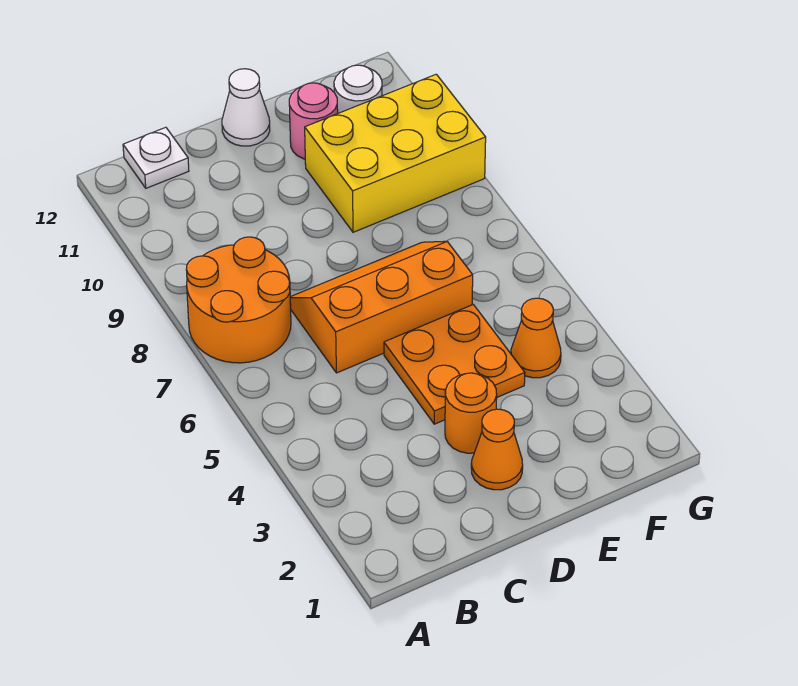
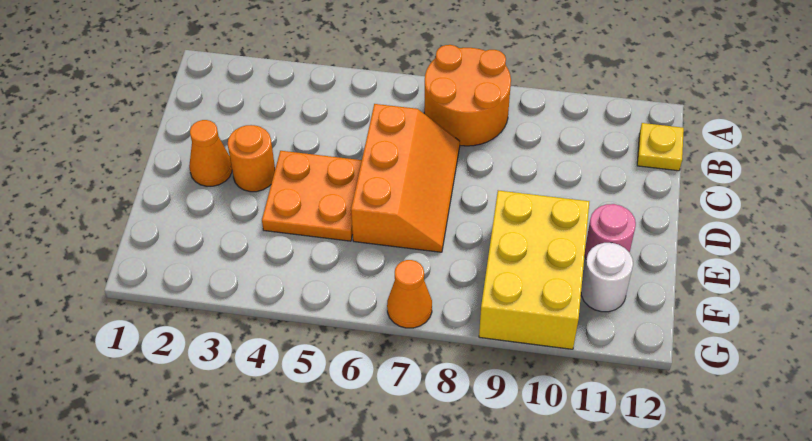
white plate B12 level 1 -> yellow plate B12 level 1
white cone D12 level 1 -> none
orange cone F4 level 1 -> orange cone G7 level 1

